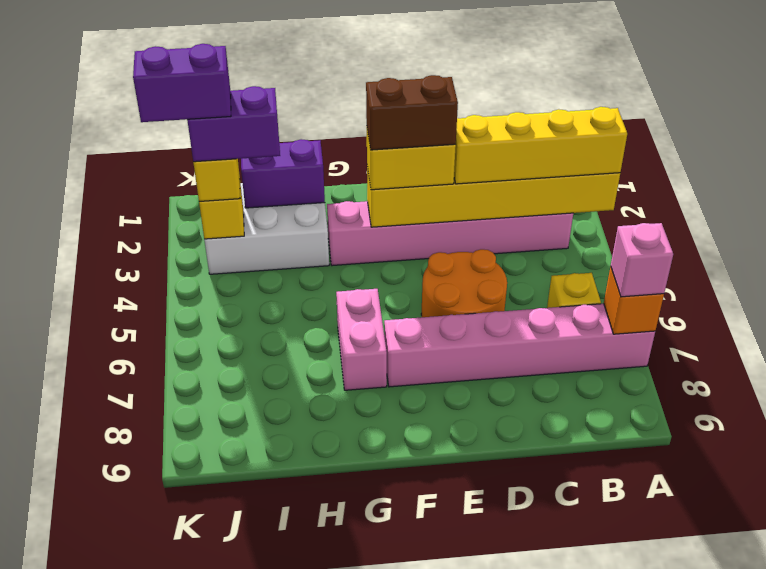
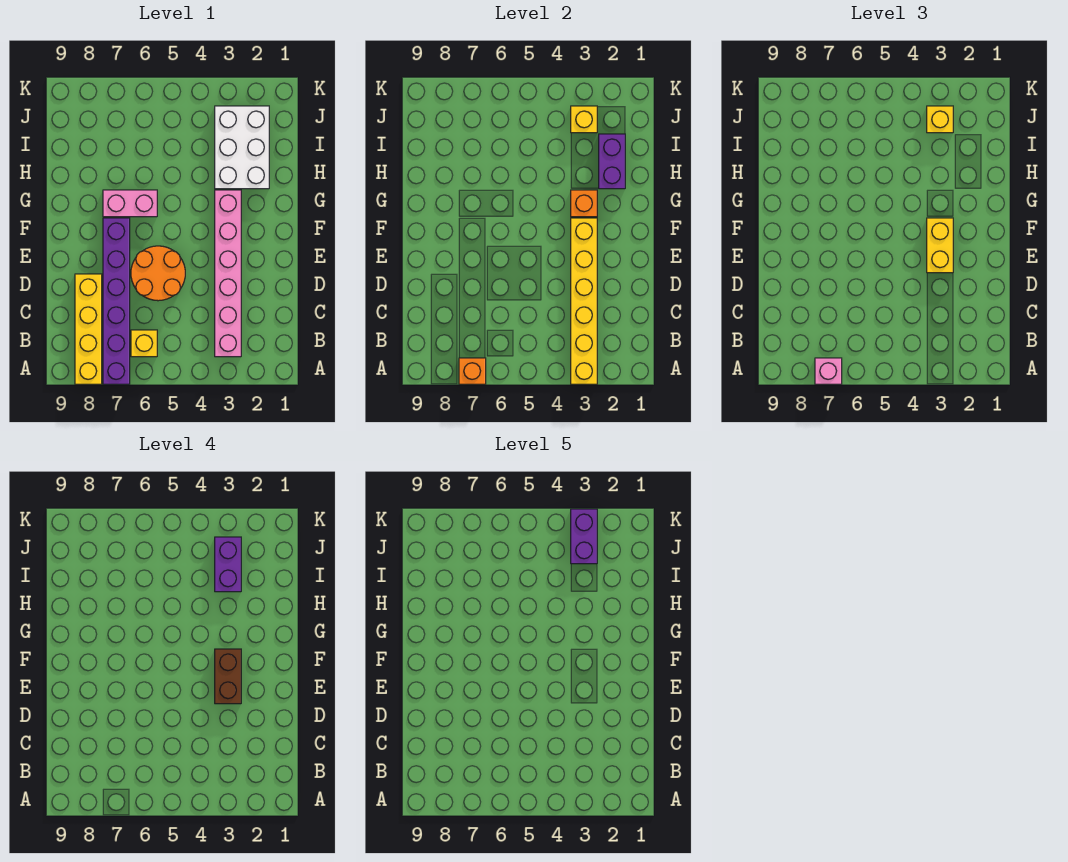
yellow brick A3:D3 level 3 -> yellow brick A8:D8 level 1
pink brick A7:F7 level 1 -> purple brick A7:F7 level 1
none -> orange brick G3 level 2

